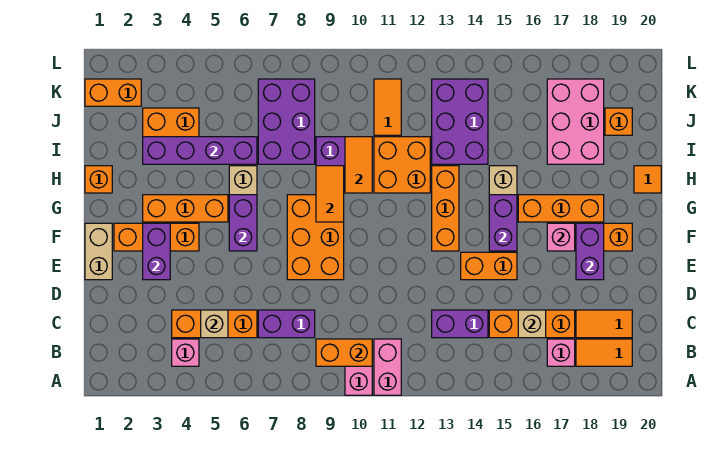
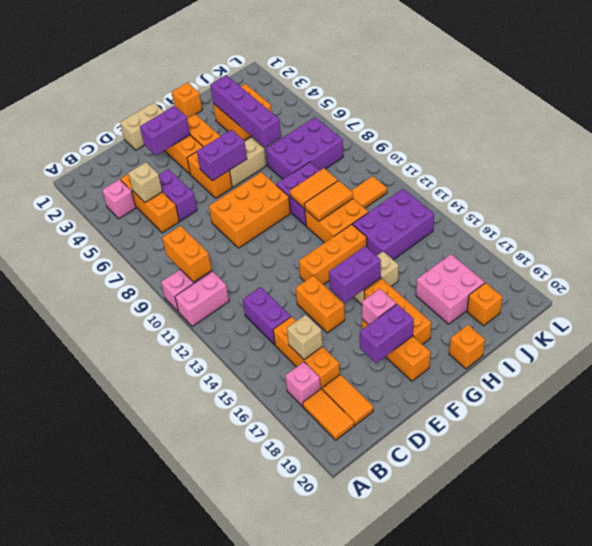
purple brick C7:C8 level 1 -> purple brick D5:D6 level 1
orange tile G9:H9 level 2 -> orange tile H11:I11 level 2
orange tile H20 level 1 -> orange brick H20 level 1
pink brick I17:K18 level 1 -> pink brick I17:J18 level 1
orange brick K1:K2 level 1 -> orange brick F5:F6 level 1

